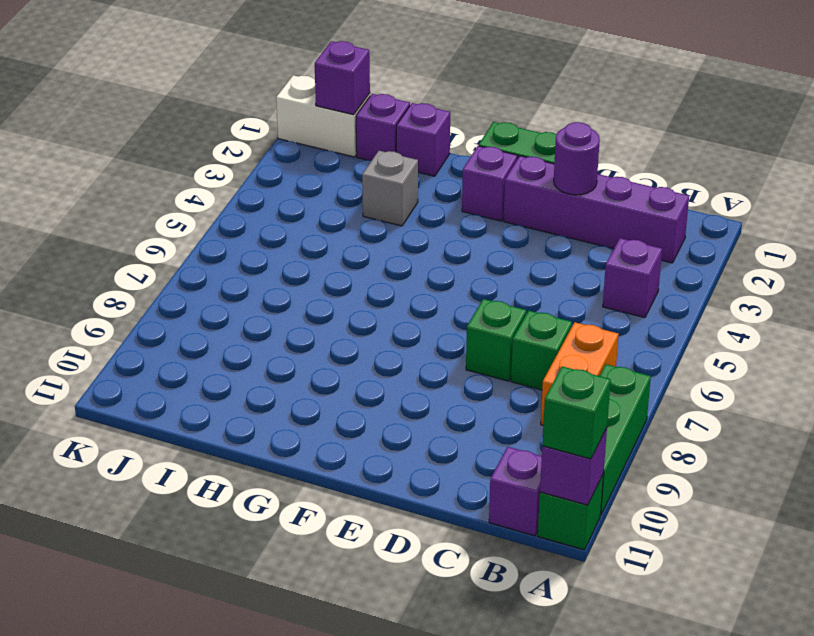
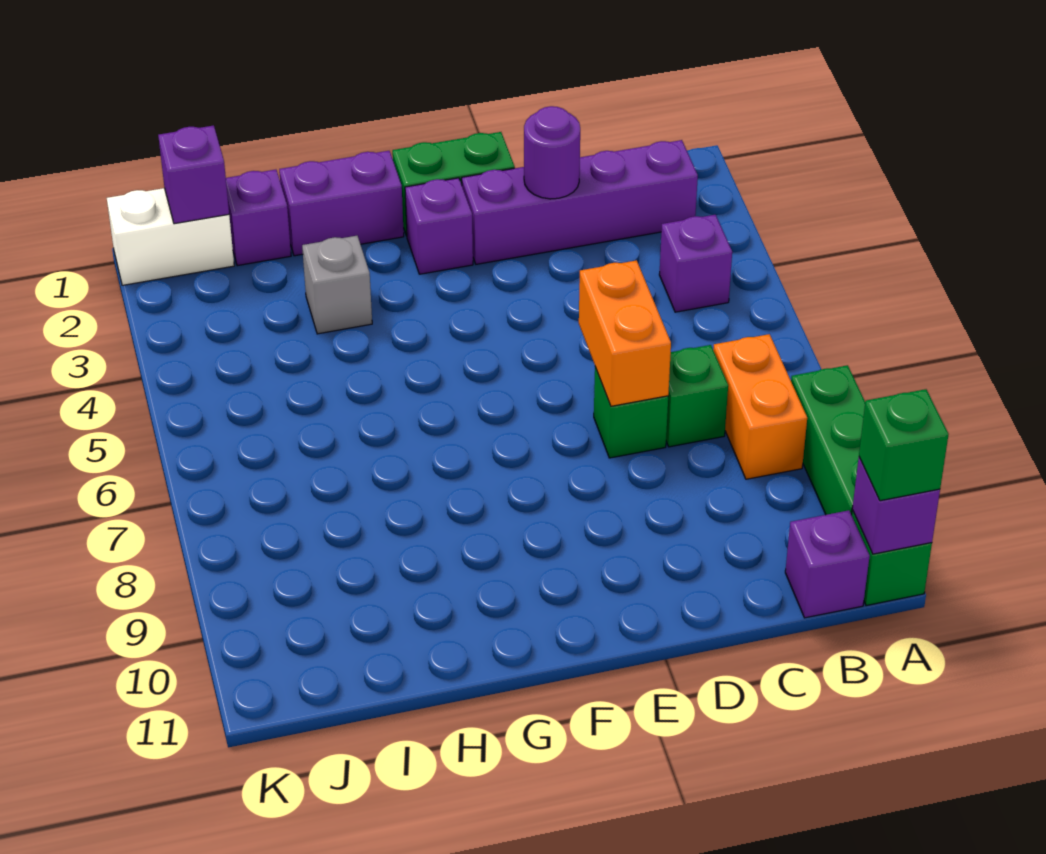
none -> orange brick D6:D7 level 2
purple brick H1 level 1 -> purple brick G1:H1 level 1

